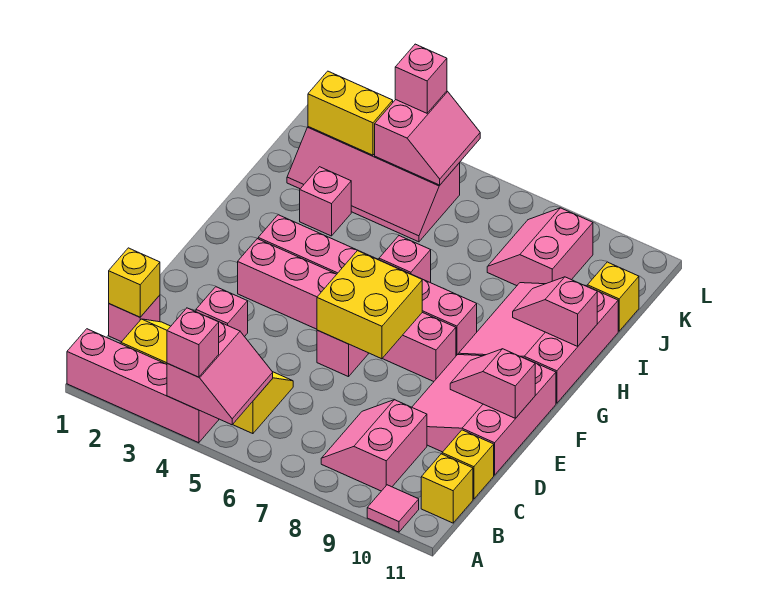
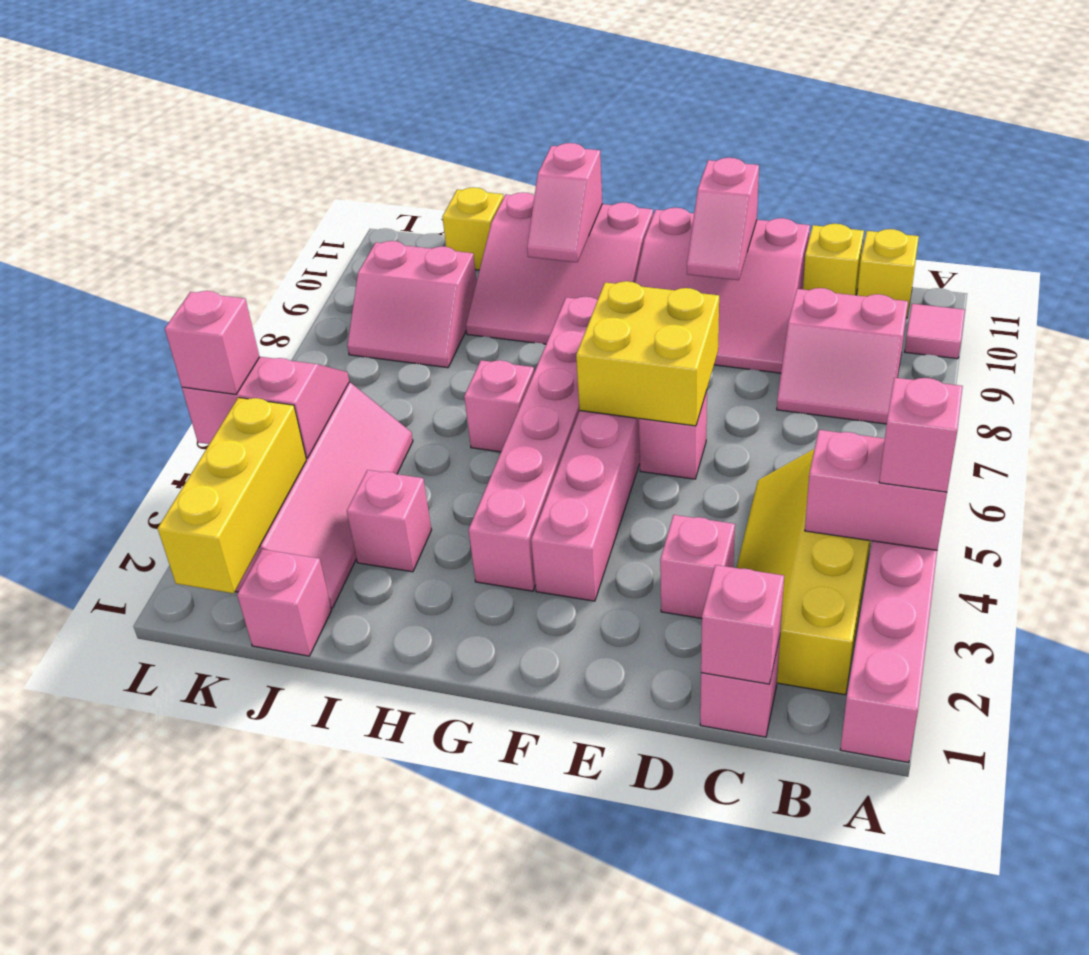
yellow brick C1 level 2 -> pink brick C1 level 2
none -> pink brick J1 level 1
yellow brick K2:K3 level 2 -> yellow brick K1:K3 level 2

